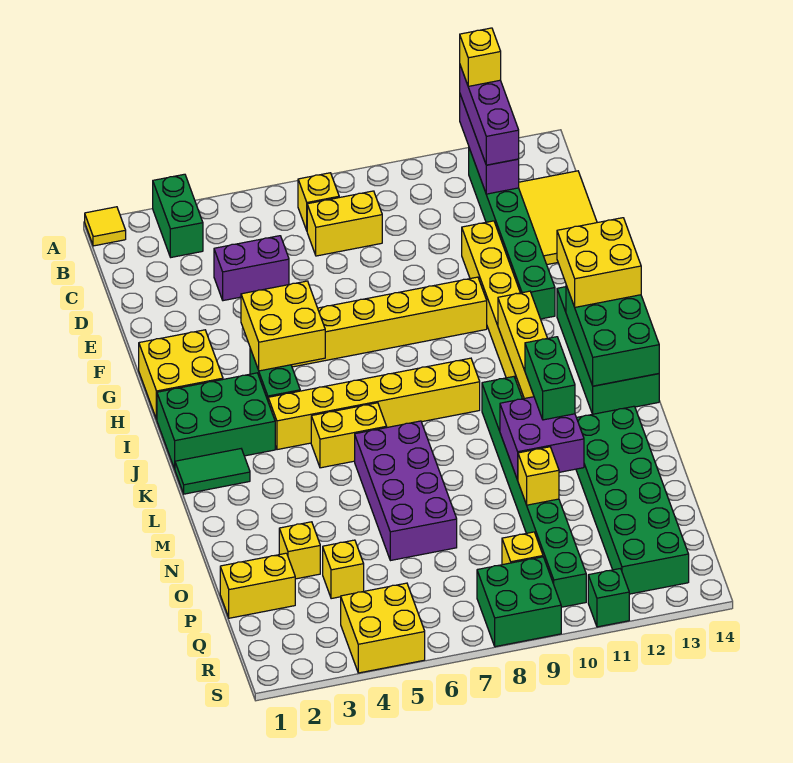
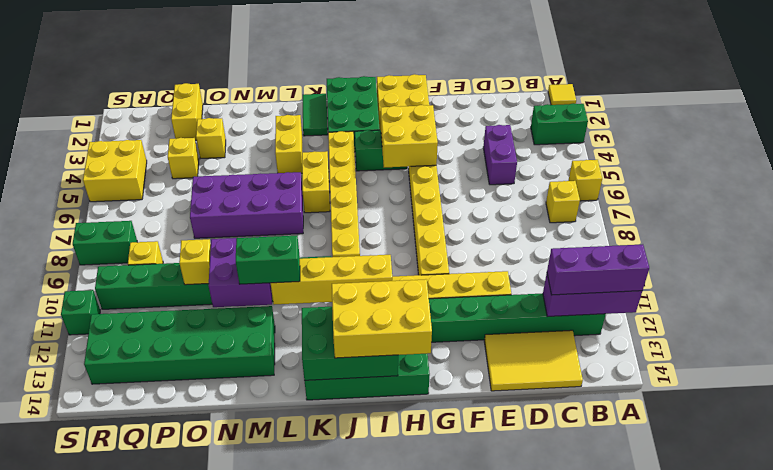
yellow brick A12 level 4 -> yellow brick A6 level 1
yellow brick C7:C8 level 1 -> yellow brick L3:L4 level 1
yellow brick H13:I14 level 3 -> yellow brick H13:J14 level 3
green brick R8:S9 level 1 -> green brick R8:S8 level 1

